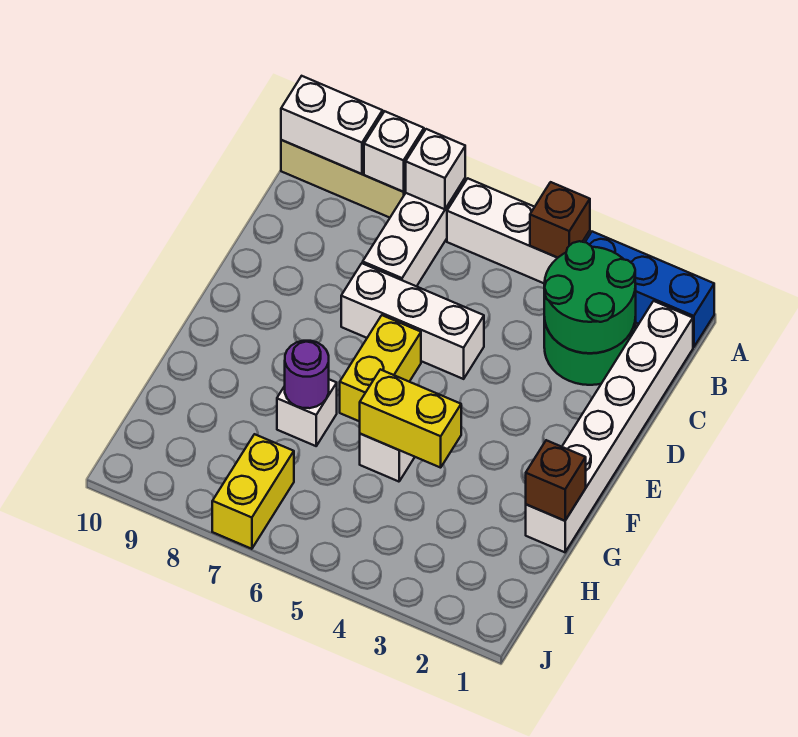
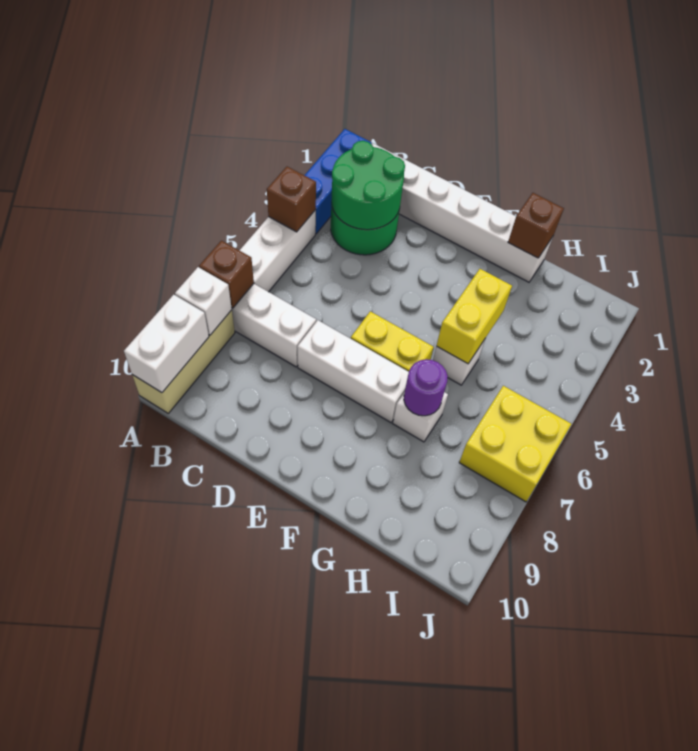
white brick A7 level 2 -> brown brick A7 level 2
white brick D5:D7 level 1 -> white brick D7:F7 level 1
yellow brick I7:J7 level 1 -> yellow brick I6:J7 level 1

